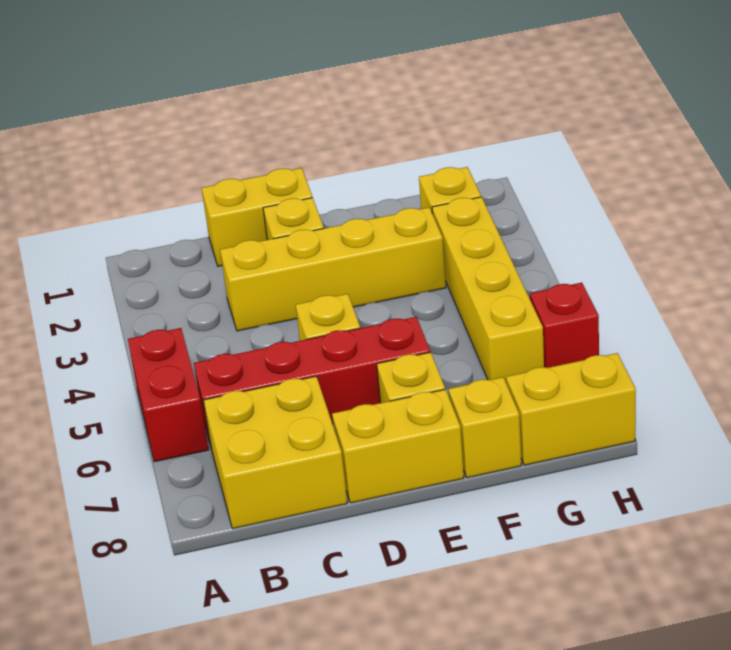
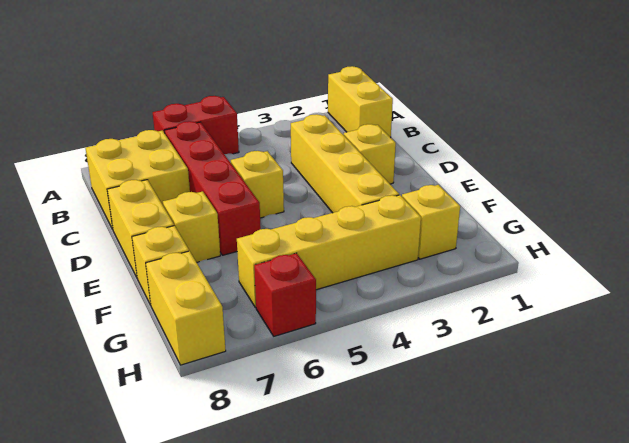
yellow brick C1:D1 level 1 -> yellow brick A1:B1 level 1

